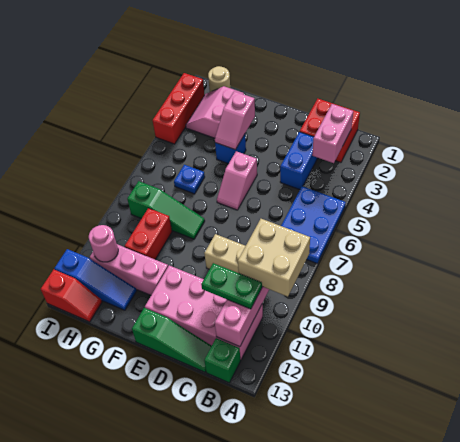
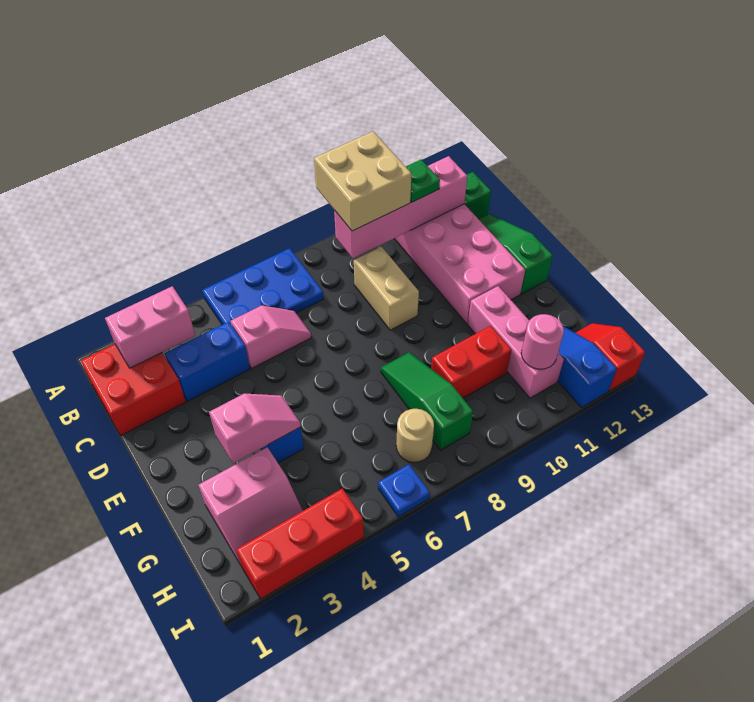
green plate B11:C11 level 3 -> green plate B11 level 3
pink slope E5:E6 level 1 top 5 -> pink slope C5:C6 level 1 top 5
blue plate G6 level 1 -> blue plate I6 level 1
tan round brick H1 level 1 -> tan round brick H7 level 1

